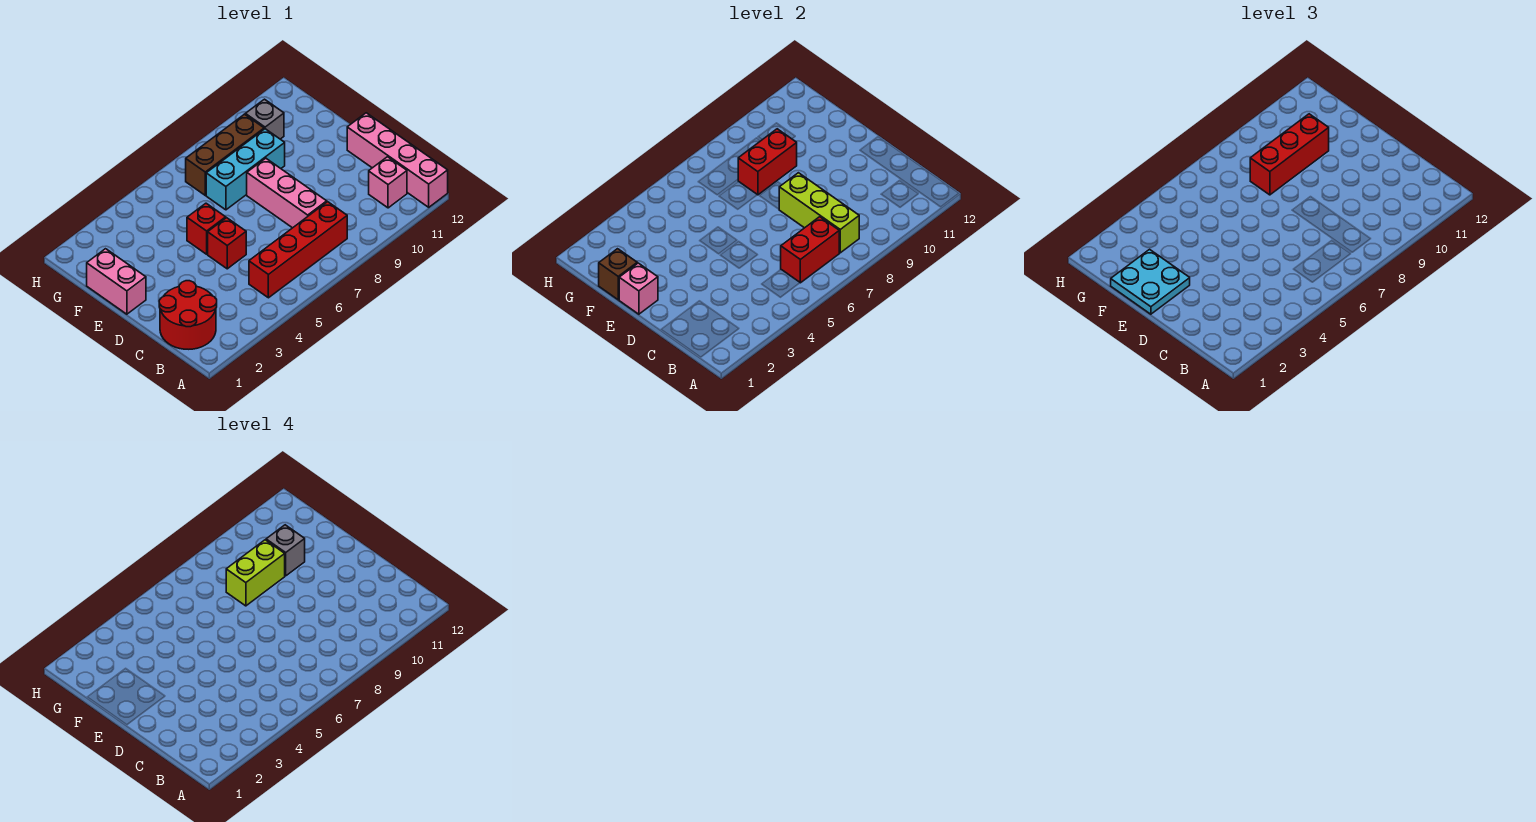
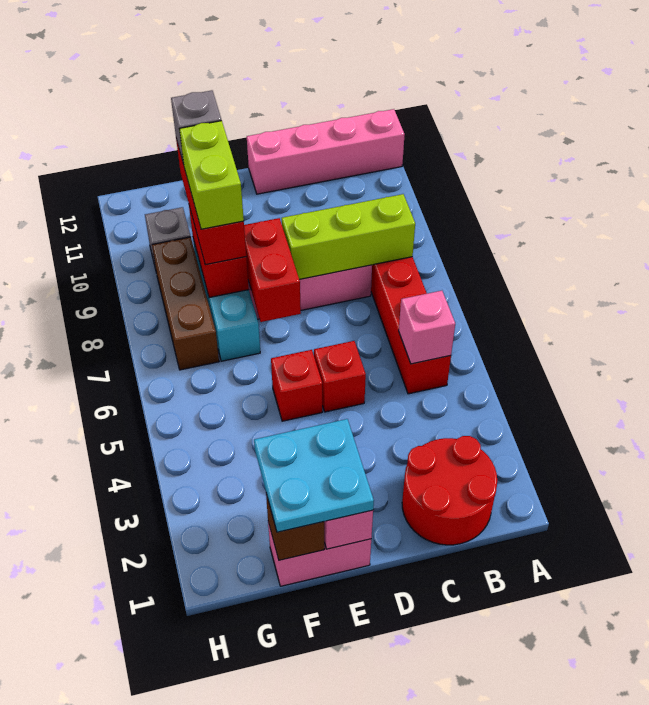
red brick B6:B7 level 2 -> red brick E7:E8 level 2
pink brick B11 level 1 -> pink brick B5 level 2

